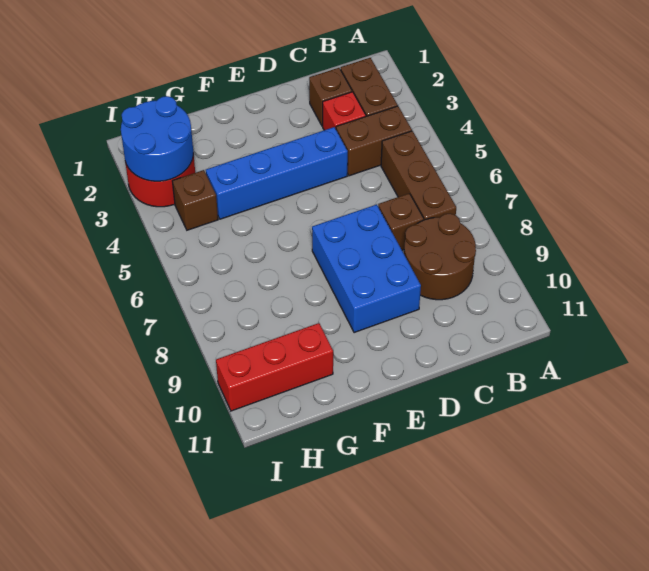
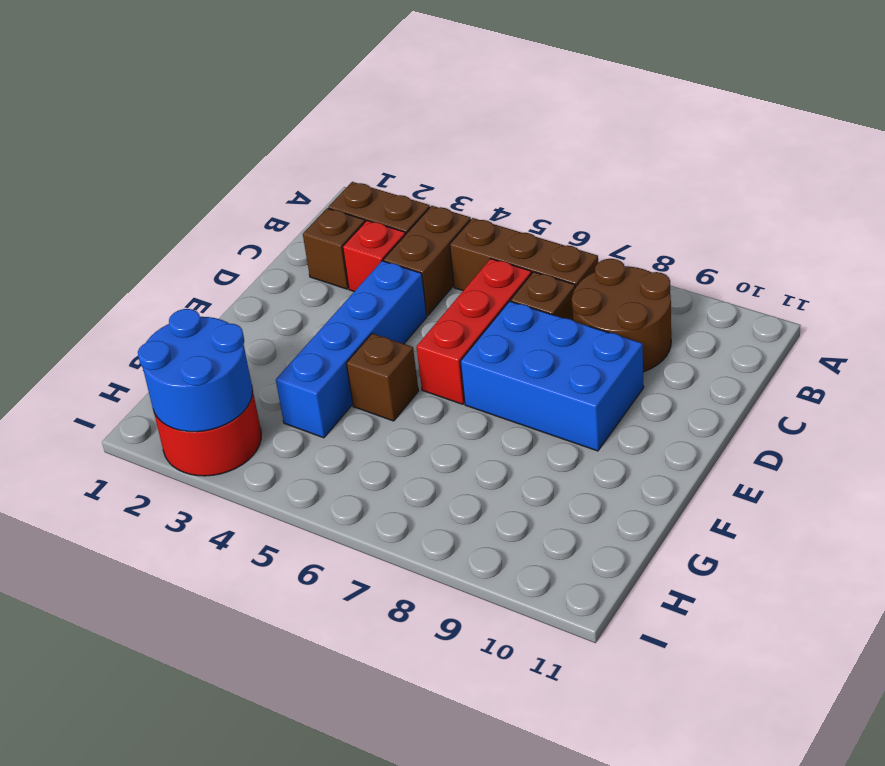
red brick G10:I10 level 1 -> red brick C6:E6 level 1
brown brick H4 level 1 -> brown brick F5 level 1

